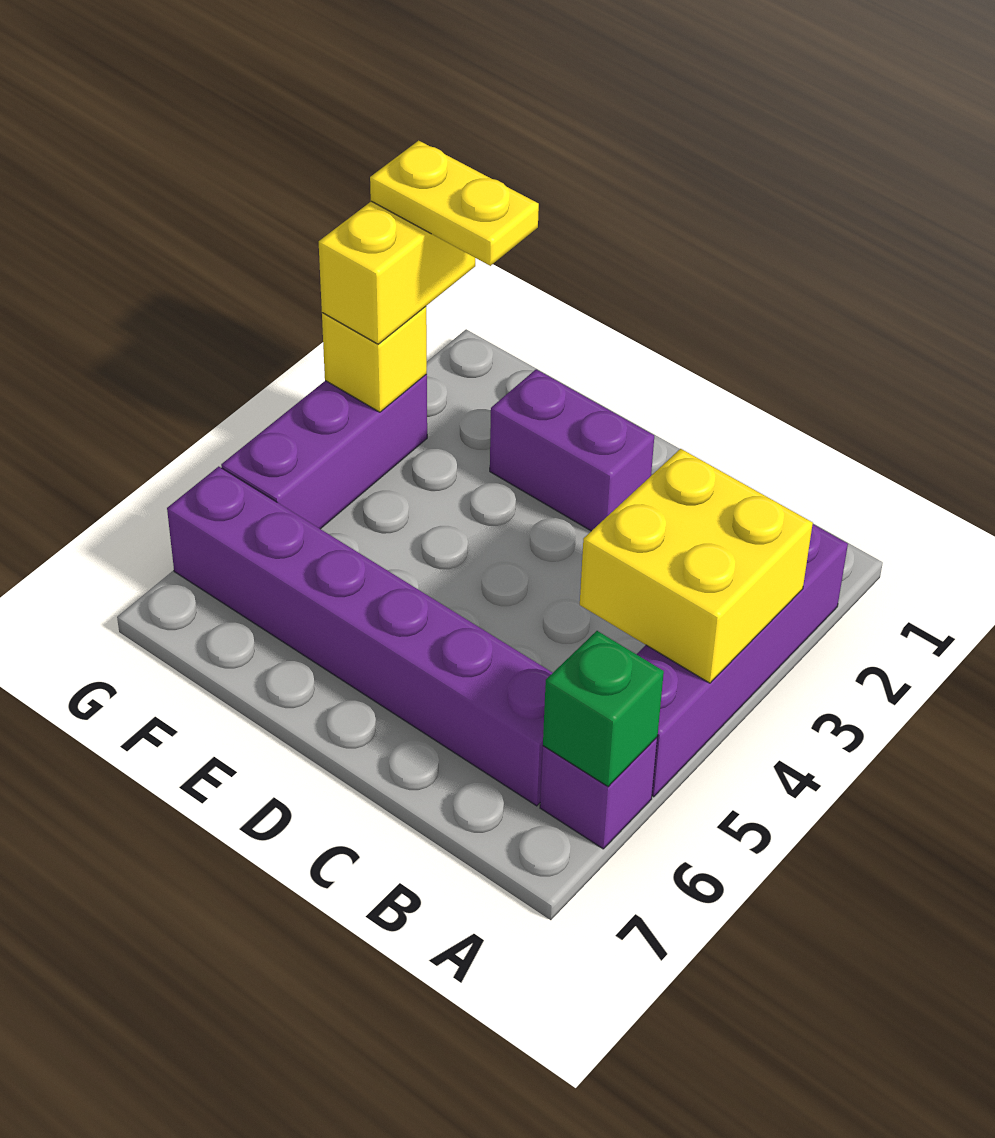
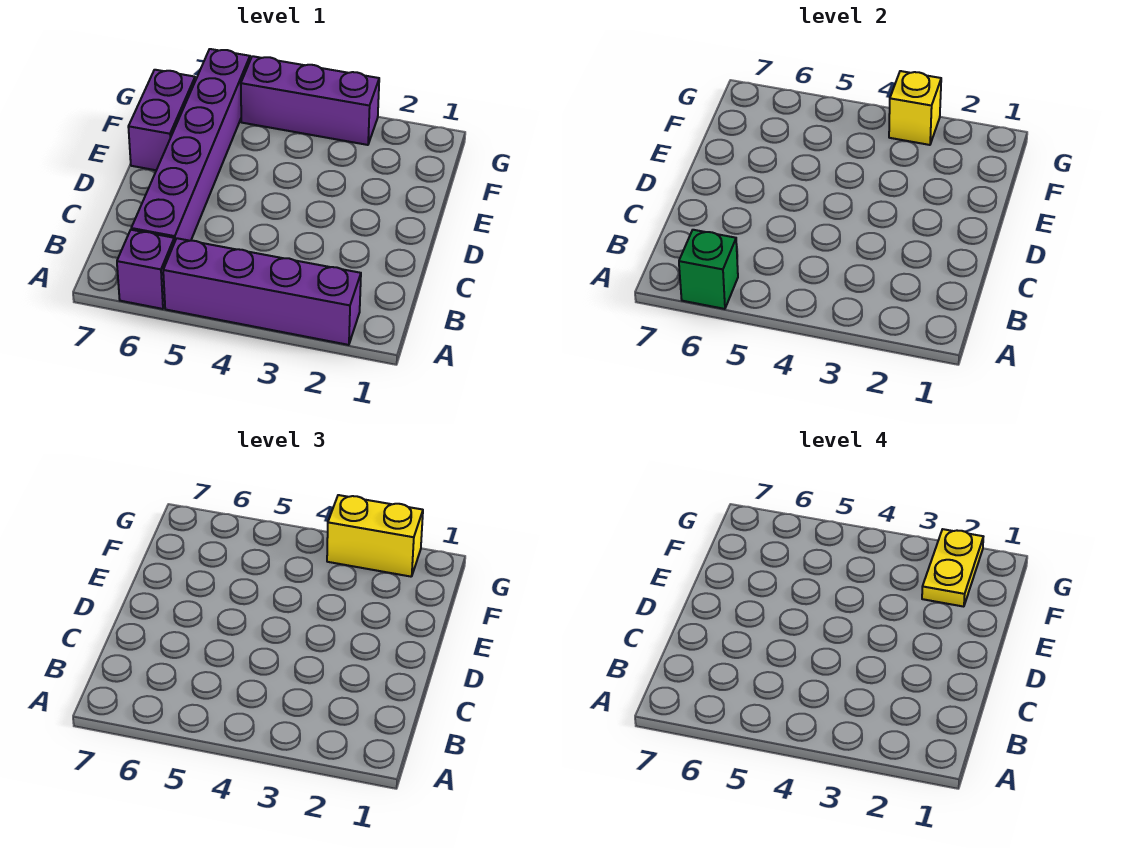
yellow brick A3:B4 level 2 -> none
purple brick D2:E2 level 1 -> purple brick E7:F7 level 1

